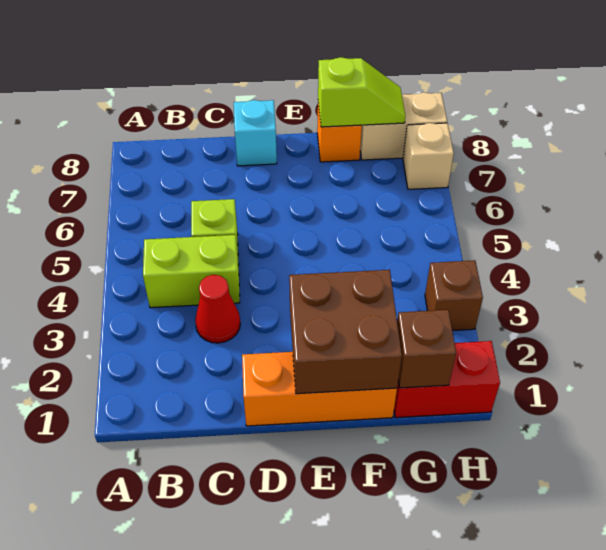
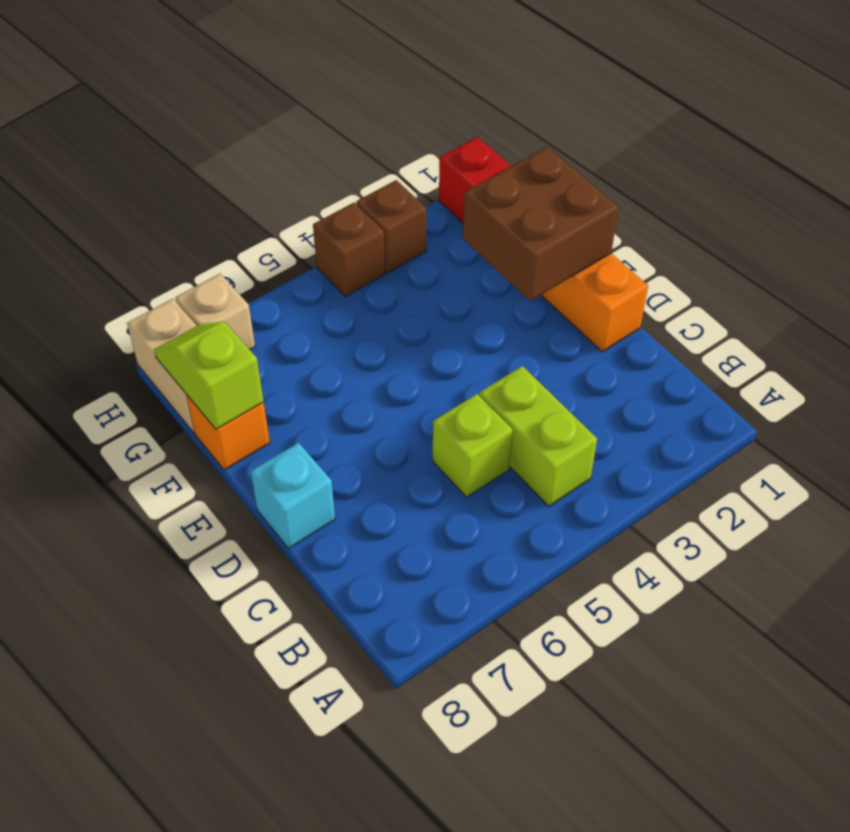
red cone C3 level 1 -> none
brown brick G1 level 2 -> brown brick H4 level 1

